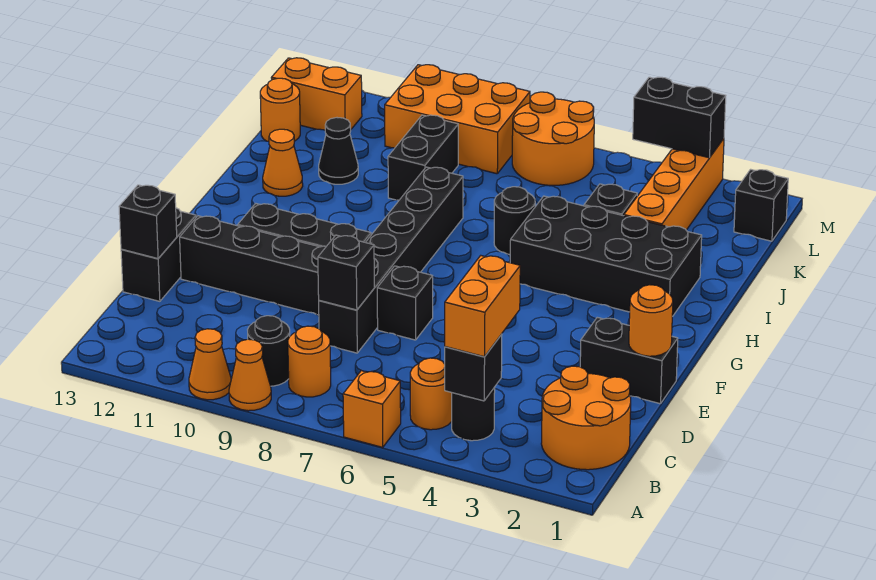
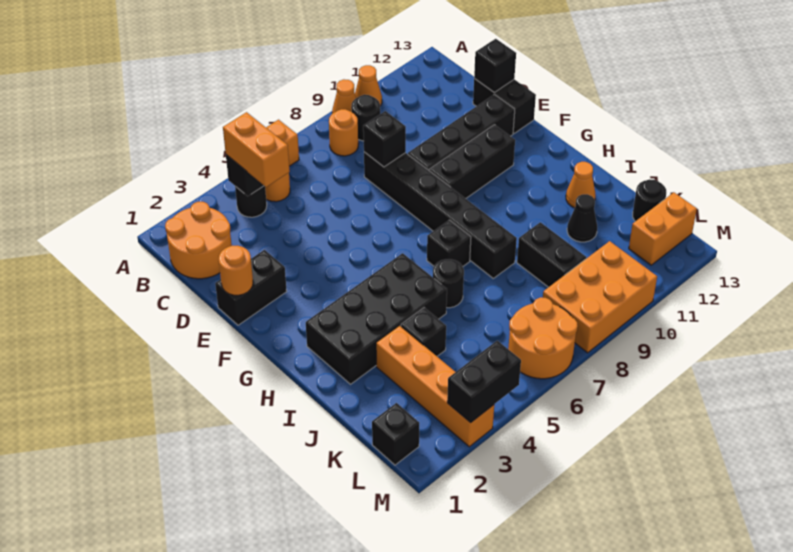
black brick E7 level 1 -> black brick H7 level 1
orange round brick K13 level 1 -> black round brick K13 level 1

